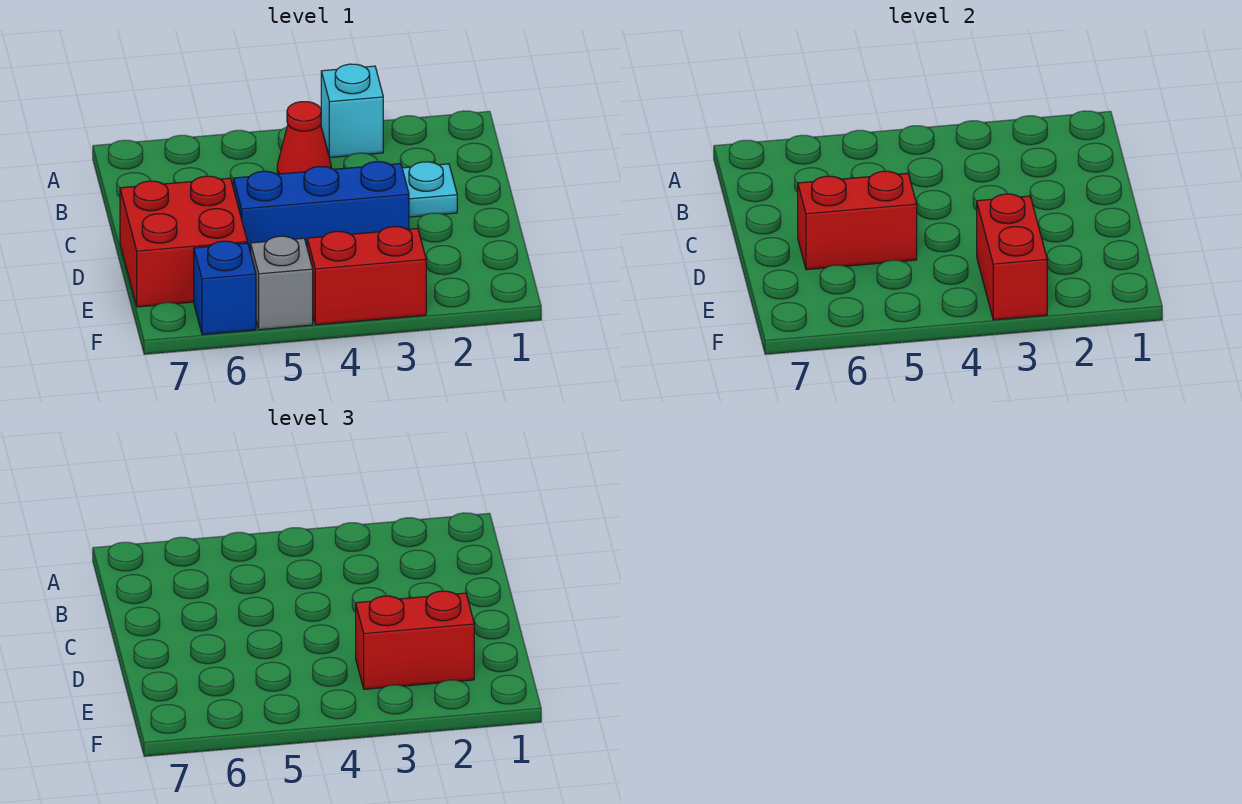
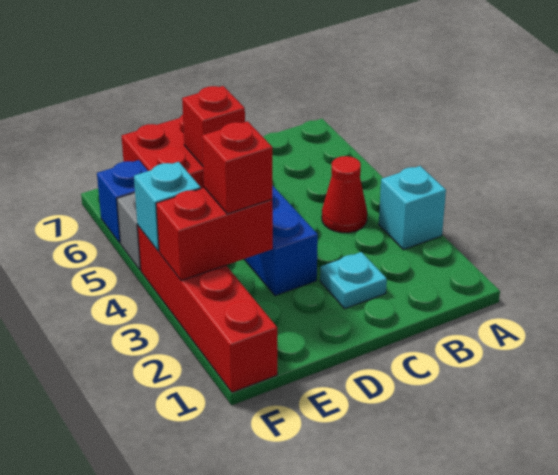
red brick D5:D6 level 2 -> red brick D6 level 2
red brick E2:E3 level 3 -> red brick E3 level 3
red brick F3:F4 level 1 -> red brick F1:F4 level 1
none -> cyan brick F4 level 2

